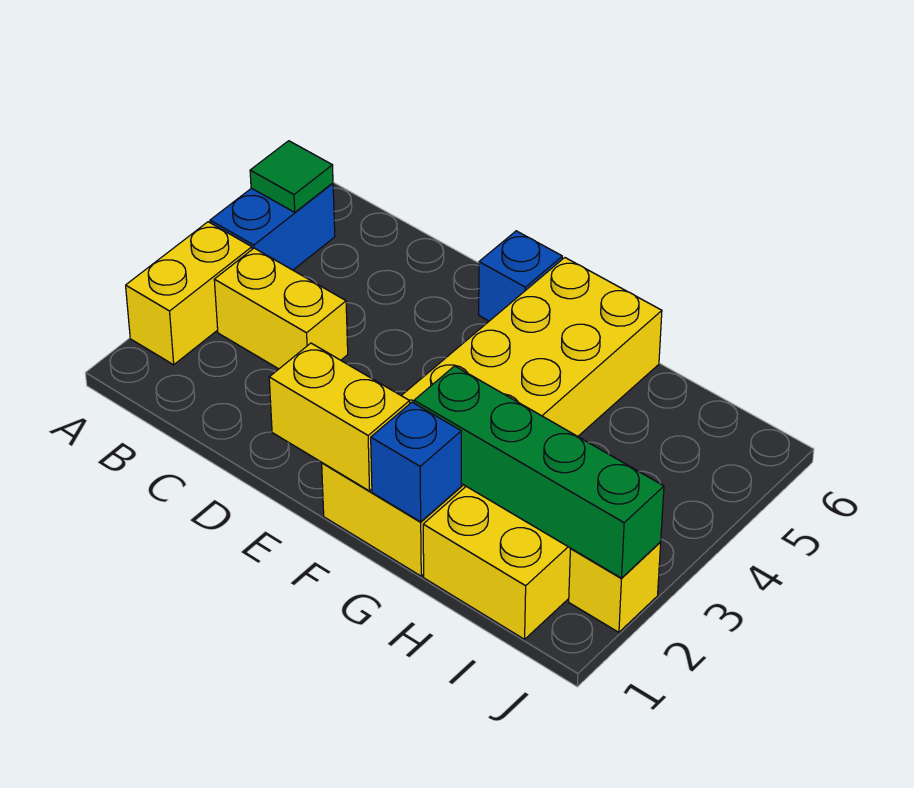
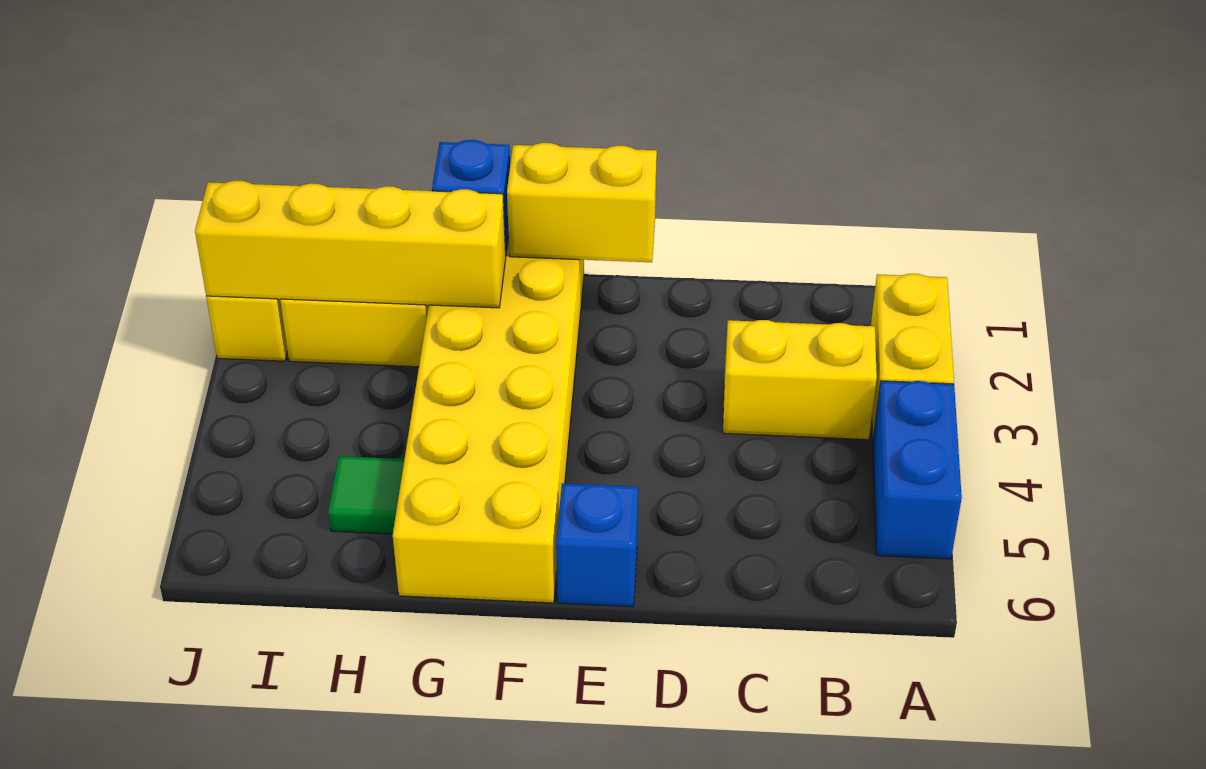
green tile A5 level 2 -> green tile H5 level 1
green brick G2:J2 level 2 -> yellow brick G2:J2 level 2

